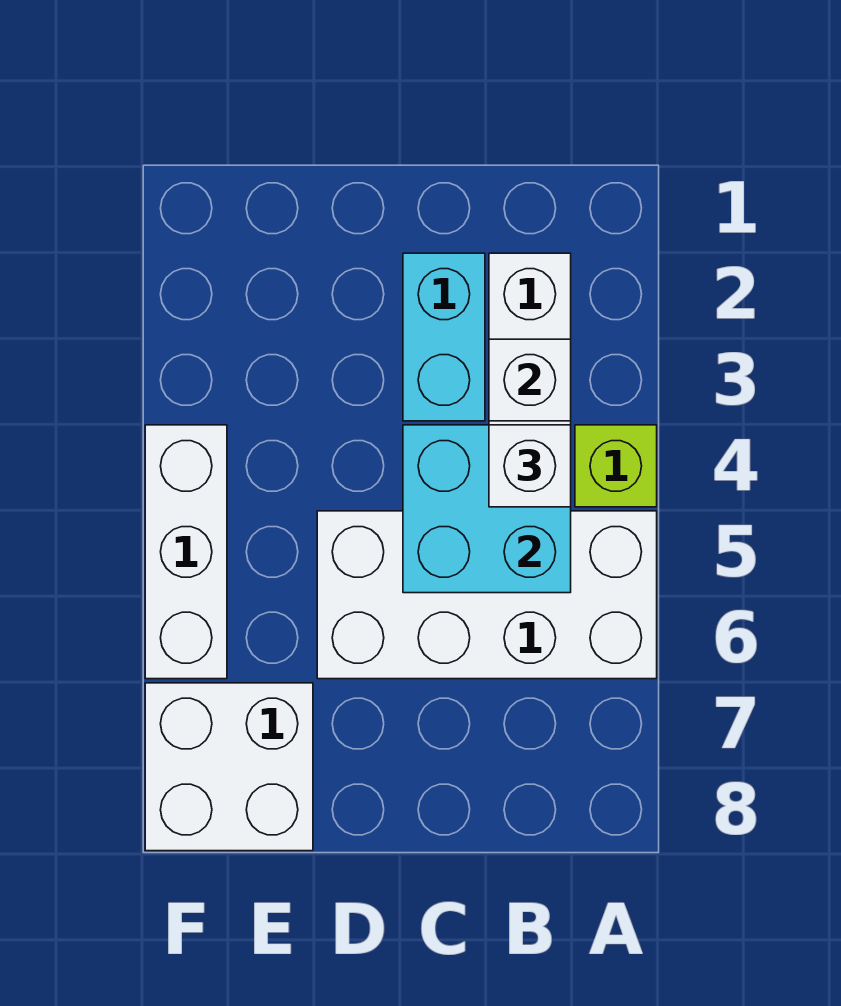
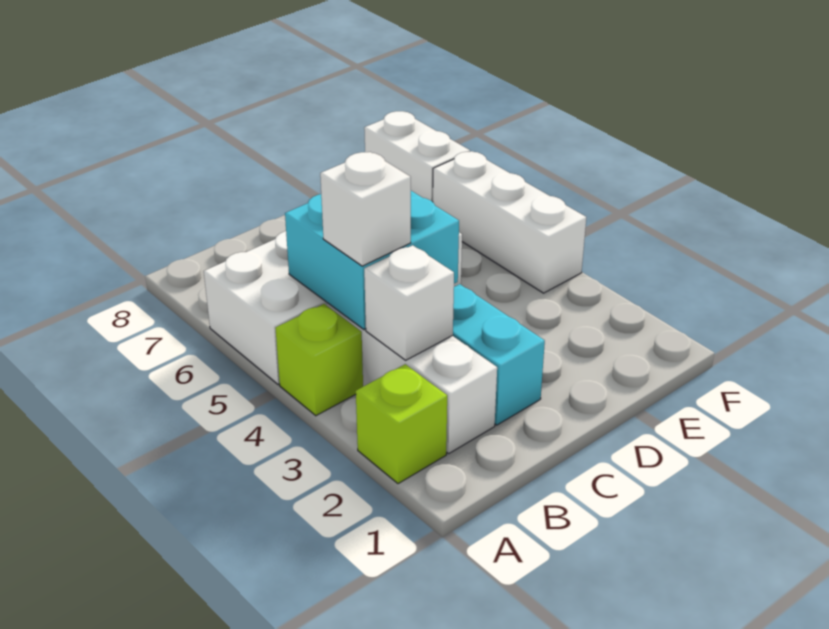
none -> lime brick A2 level 1
white brick E7:F8 level 1 -> white brick F7:F8 level 1

